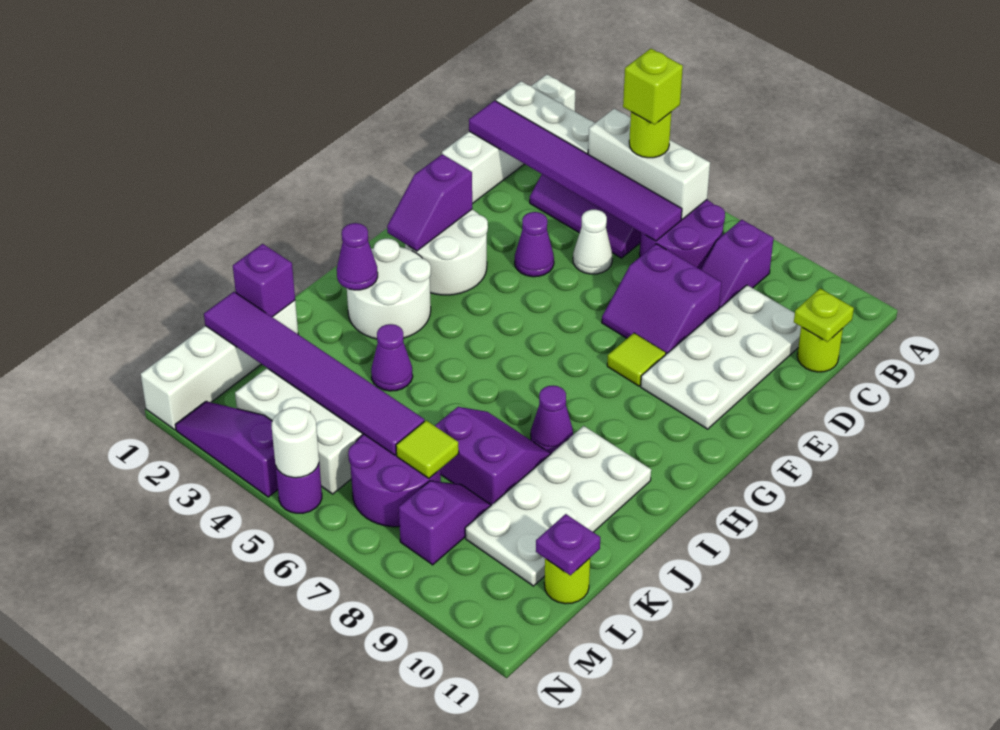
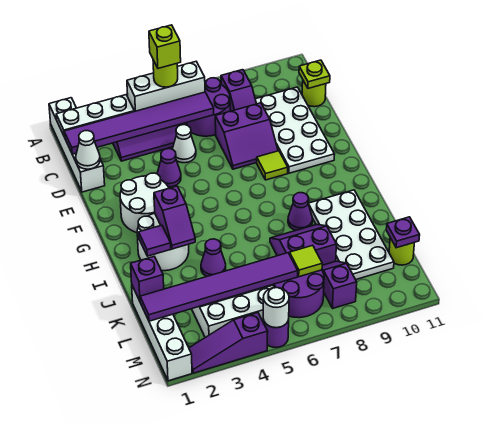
none -> white cone D1 level 2
purple slope F2:G2 level 2 top F -> purple slope H3:I3 level 2 top H
purple cone I2 level 2 -> purple tile I2 level 2

